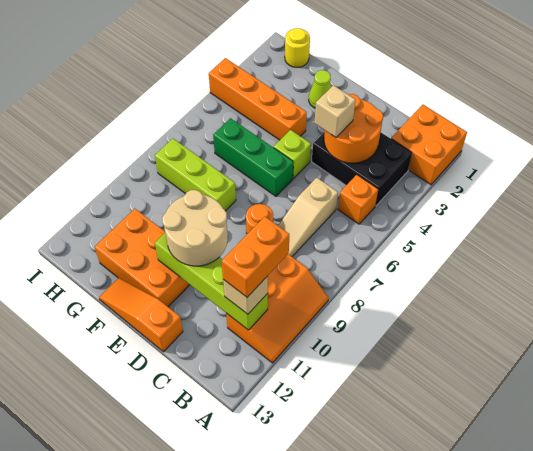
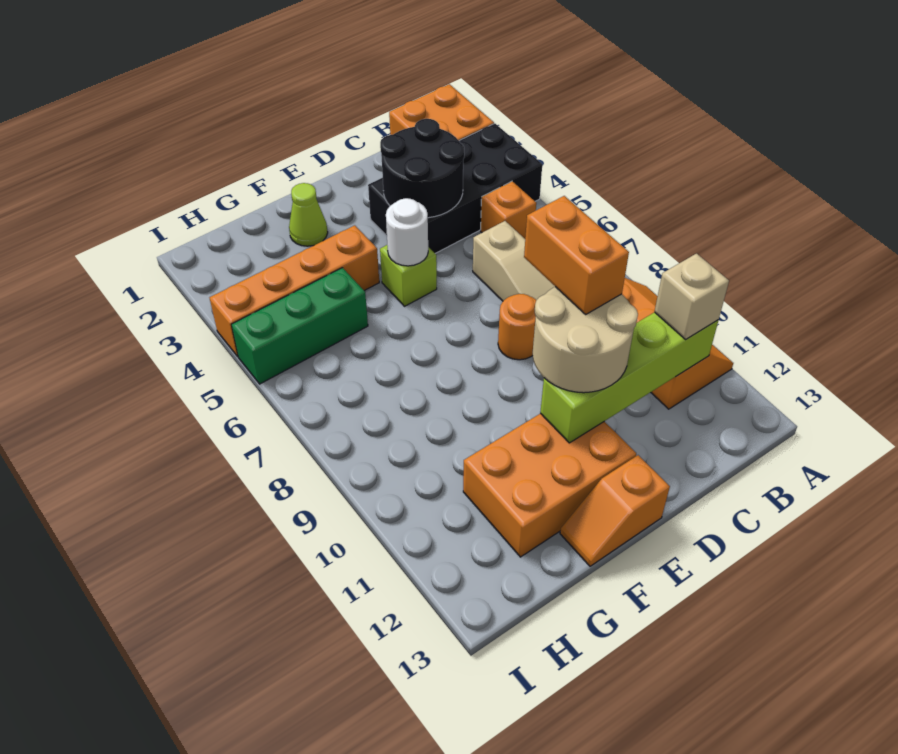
black brick B3:D4 level 1 -> black brick A3:D4 level 1
orange brick B10:B11 level 4 -> orange brick D9:D10 level 4
orange round brick C3:D4 level 2 -> black round brick C3:D4 level 2
tan brick D4 level 3 -> none
orange slope D13:F13 level 1 top D -> orange slope E13:F13 level 1 top E
none -> white round brick E5 level 2
green brick E6:G6 level 1 -> green brick G5:I5 level 1
lime brick F8:H8 level 1 -> none
yellow round brick H1 level 1 -> none

